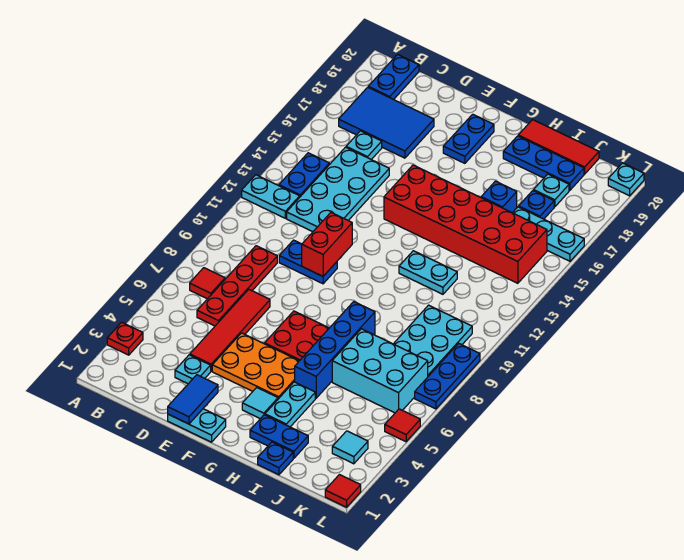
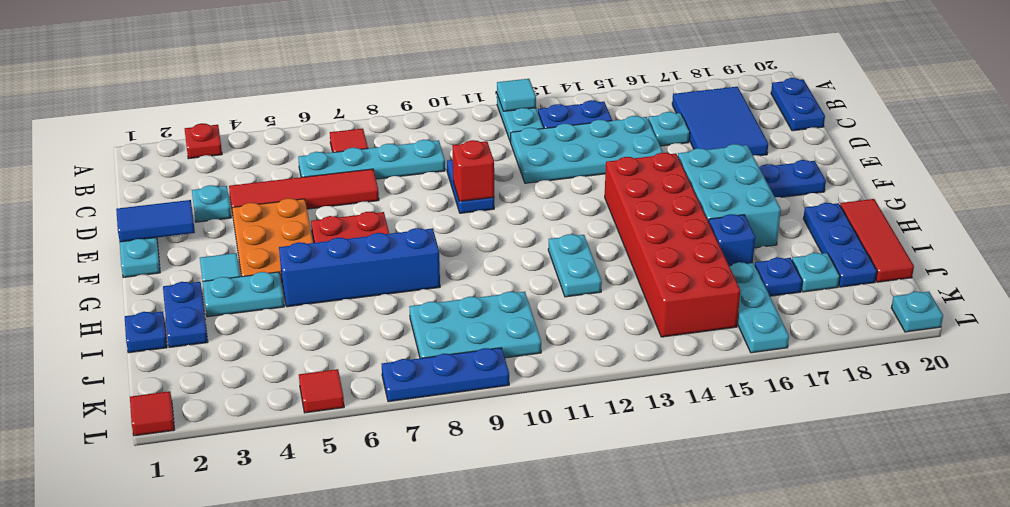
blue plate B19:B20 level 1 -> blue plate B20:C20 level 1
red plate C6:C9 level 1 -> cyan plate C6:C9 level 1
red brick E10:E11 level 2 -> red brick E10 level 2
cyan brick I6:K7 level 1 -> cyan brick F16:H17 level 1
cyan tile K3 level 1 -> cyan tile A12 level 2

